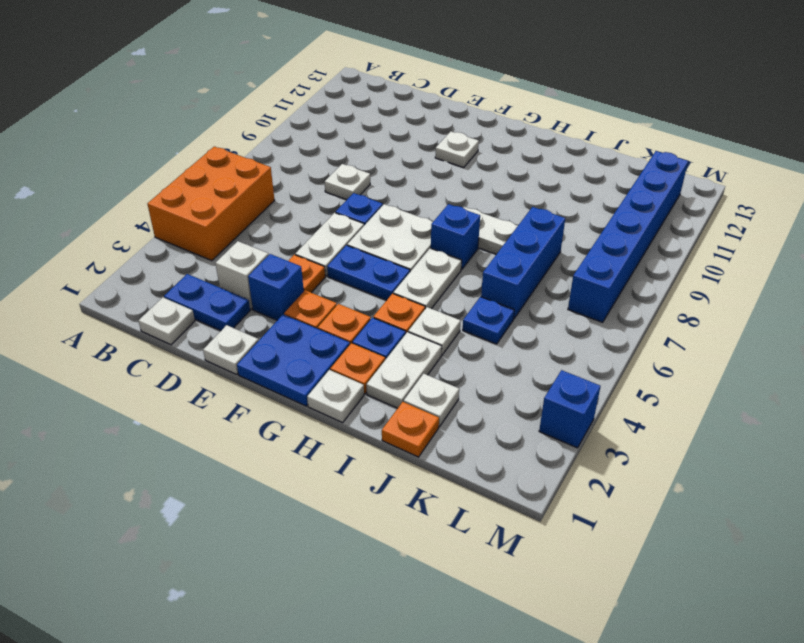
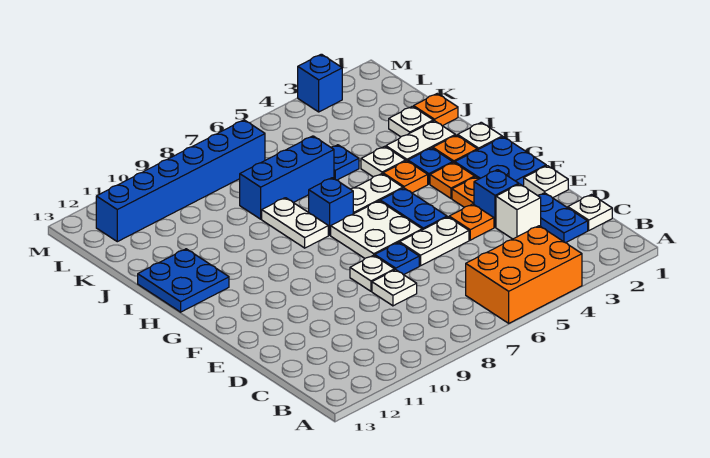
white plate F11 level 1 -> white plate E8 level 1
none -> blue plate H12:I13 level 1

